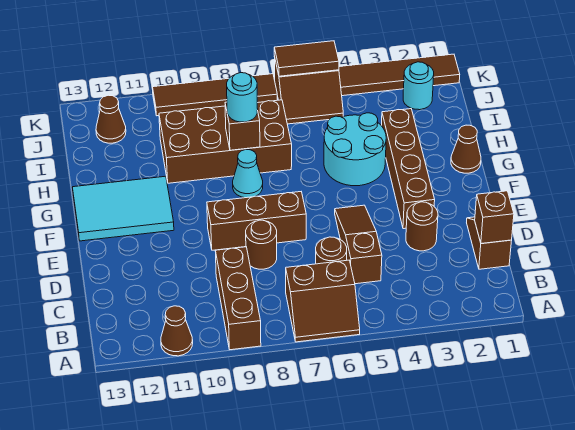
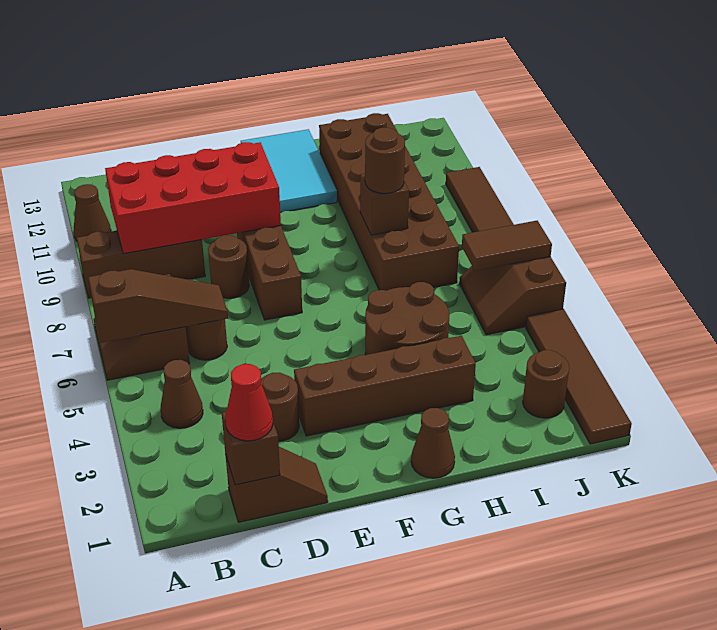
none -> red brick B9:E10 level 2
none -> red cone C1 level 3
brown slope C5:E5 level 1 top C -> brown slope A6:C6 level 2 top A
cyan round brick G4:H5 level 1 -> brown round brick G4:H5 level 1
cyan cone G8 level 1 -> none
brown brick H7:I10 level 1 -> brown brick H7:I12 level 1
cyan round brick H8 level 3 -> brown round brick H8 level 3
cyan round brick J2 level 1 -> brown round brick J2 level 1
brown cone J12 level 1 -> brown cone B4 level 1
brown tile K5:K6 level 2 -> brown tile J6:K6 level 2

